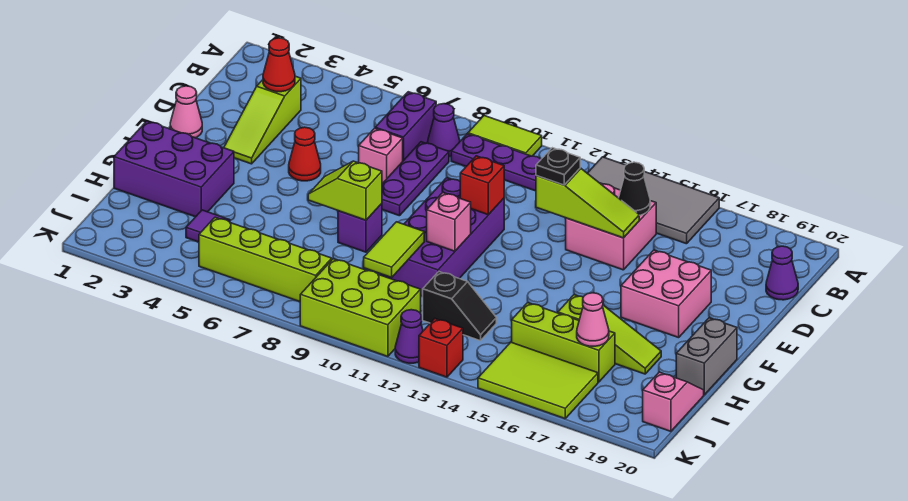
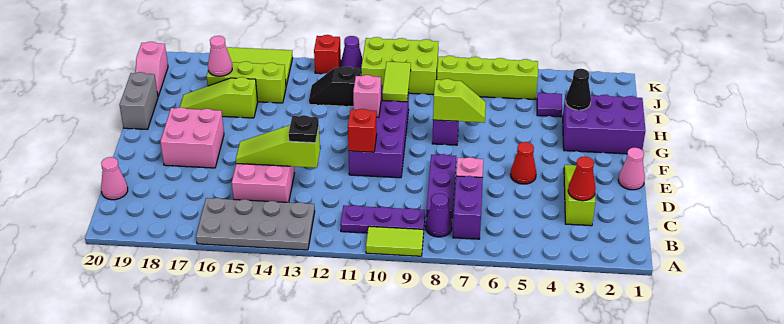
grey tile A13:B16 level 1 -> grey plate A13:B16 level 1
black cone C15 level 2 -> black cone H3 level 2
purple cone C20 level 1 -> pink cone C20 level 1

